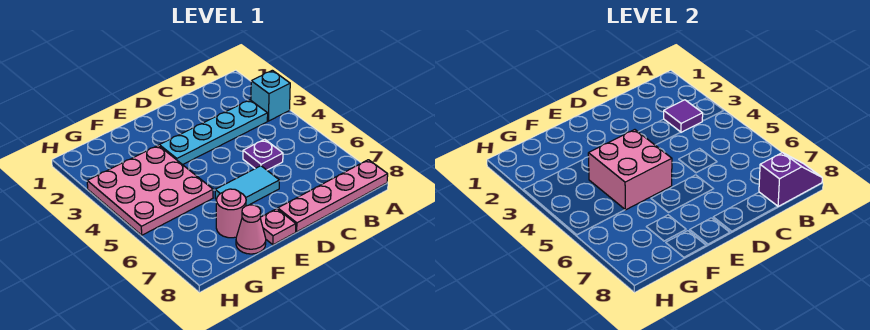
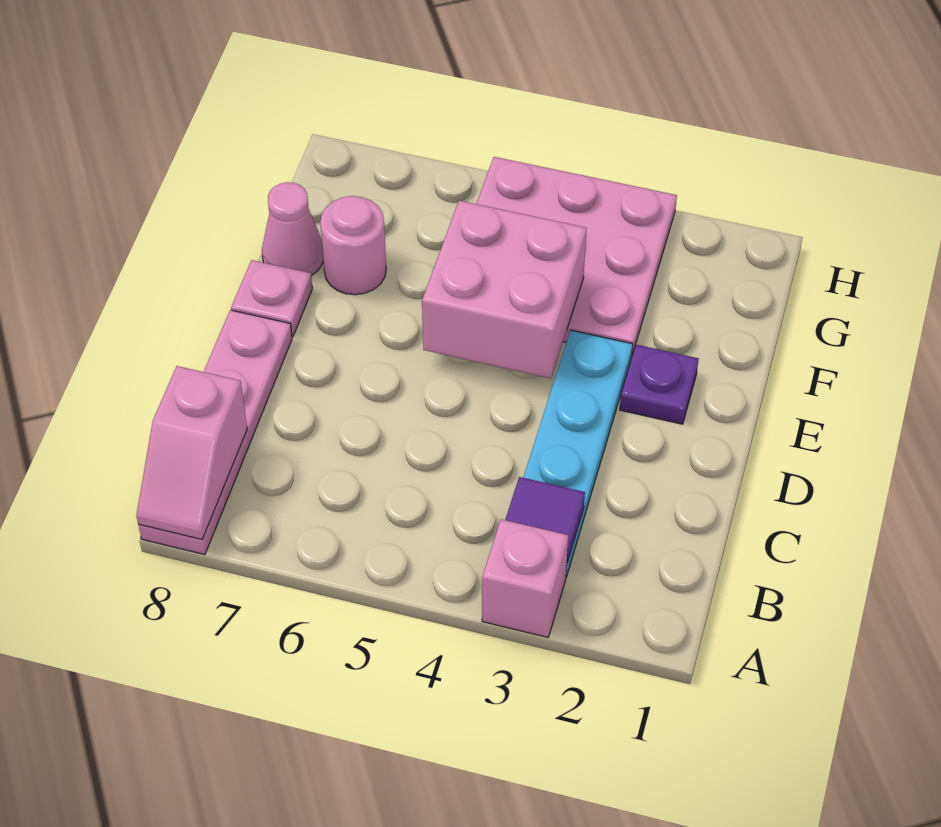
cyan brick A3 level 1 -> pink brick A3 level 1
purple slope A8:B8 level 2 top B -> pink slope A8:B8 level 2 top B
purple plate C5 level 1 -> purple plate E2 level 1
cyan tile D6:E6 level 1 -> none

